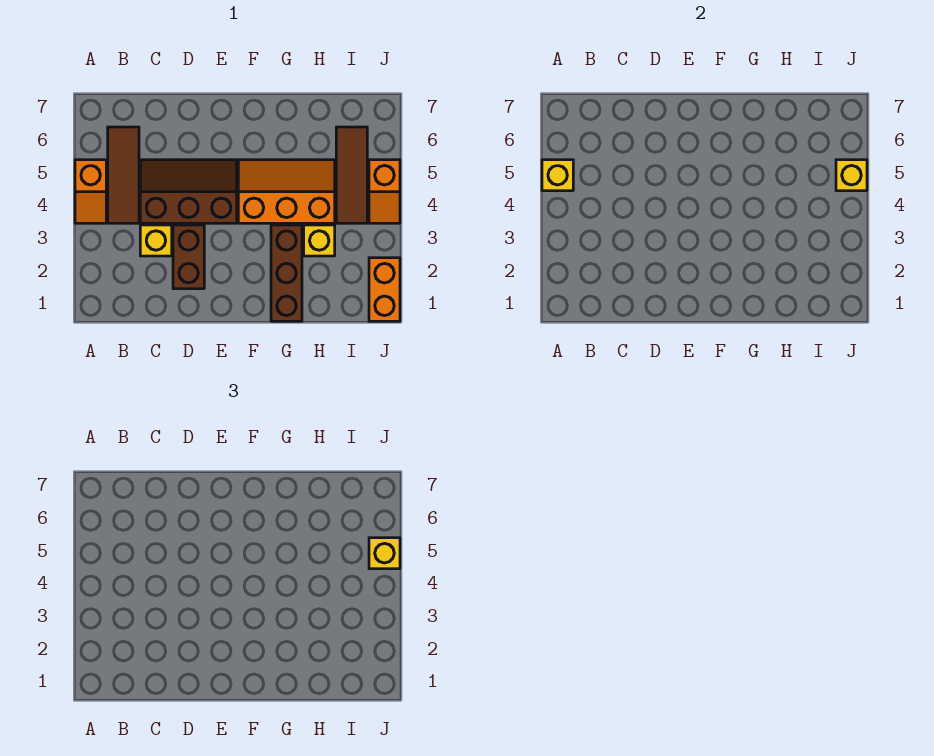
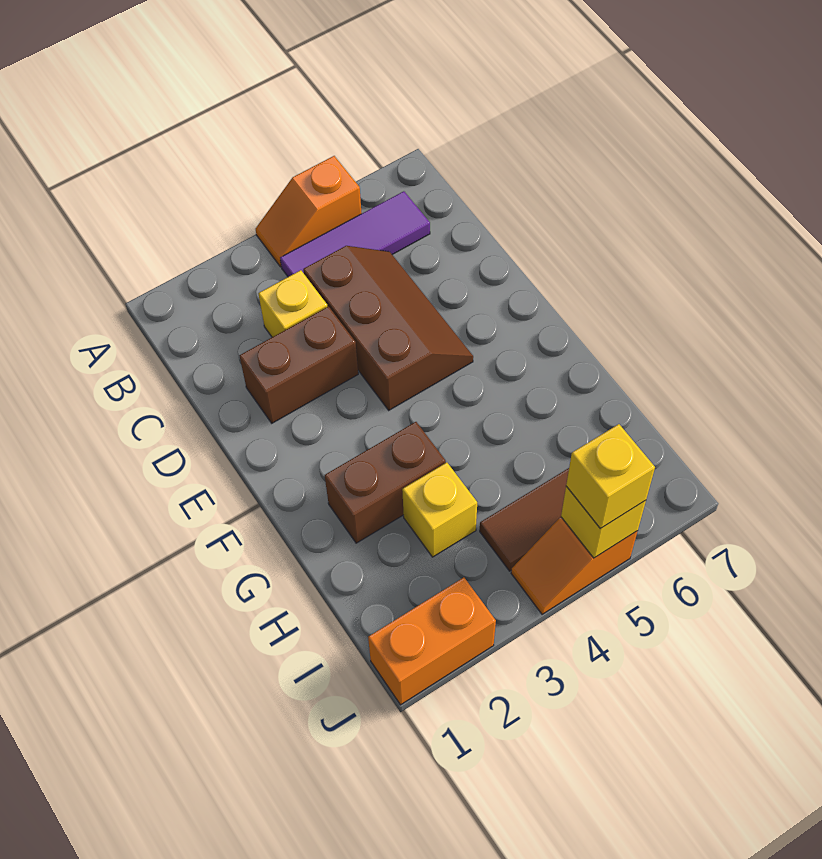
yellow brick A5 level 2 -> none
brown tile B4:B6 level 1 -> purple tile B4:B6 level 1
orange slope F4:H5 level 1 top 4 -> none
brown brick G1:G3 level 1 -> brown brick G2:G3 level 1

